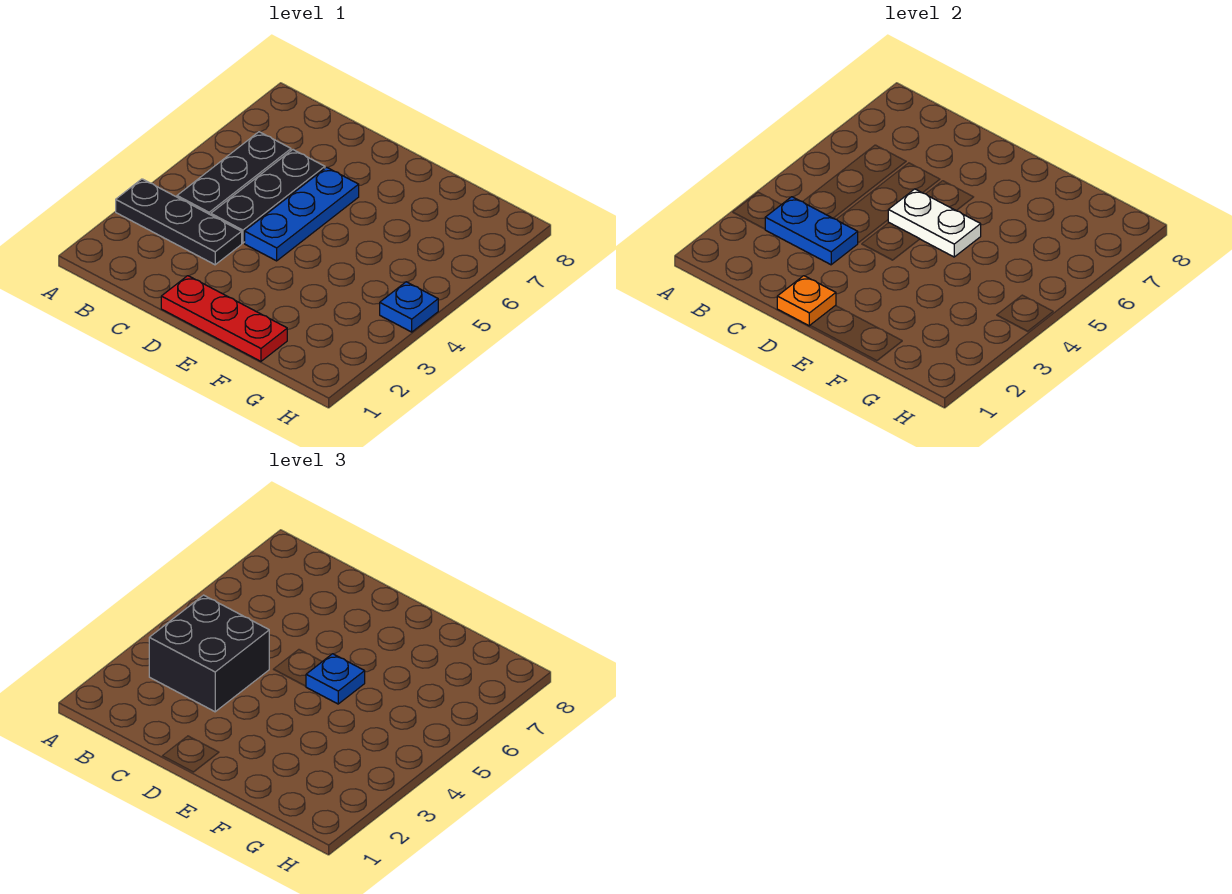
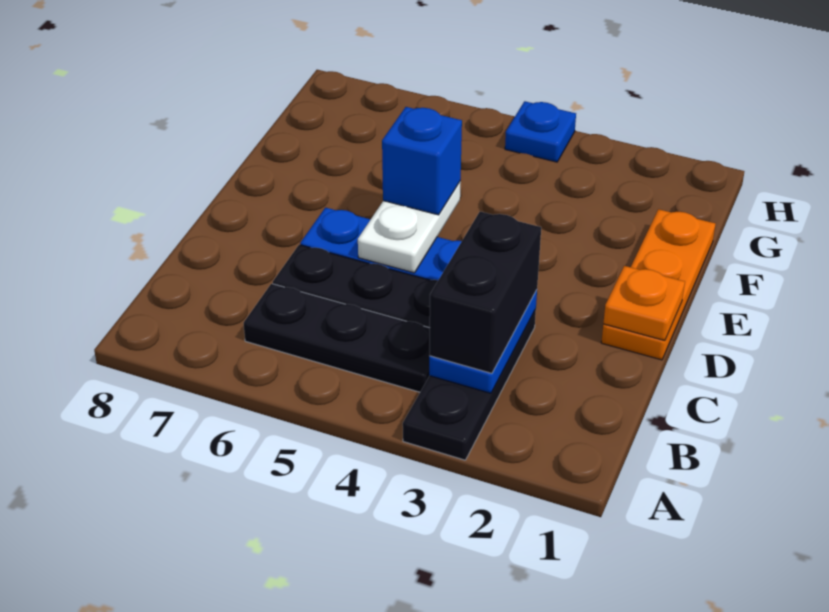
black brick B3:C4 level 3 -> black brick B3:C3 level 3
red plate D1:F1 level 1 -> orange plate D1:F1 level 1
blue plate E5 level 3 -> blue brick E5 level 3

